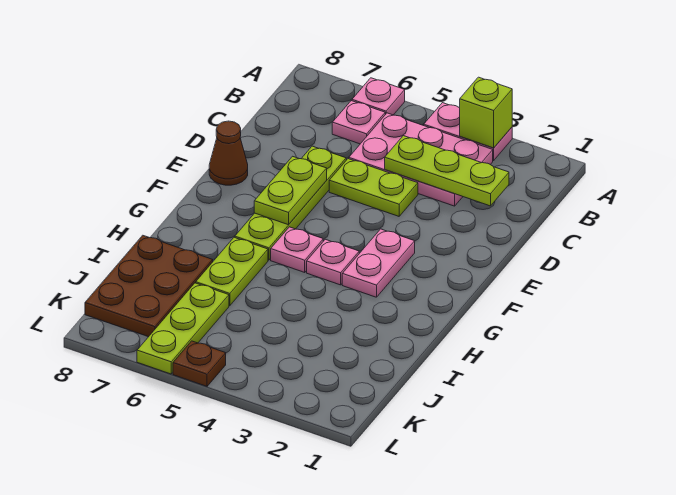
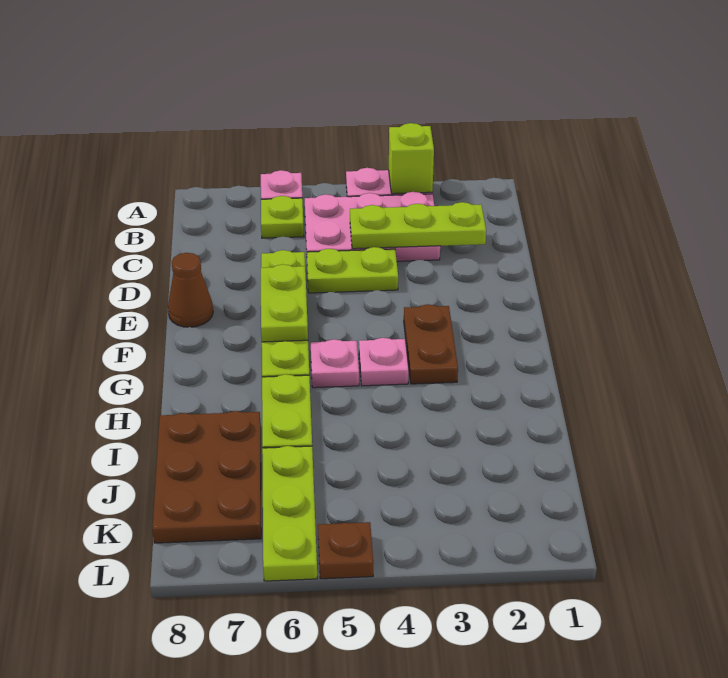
pink plate B6 level 1 -> lime plate B6 level 1
pink plate F3:G3 level 1 -> brown plate F3:G3 level 1

